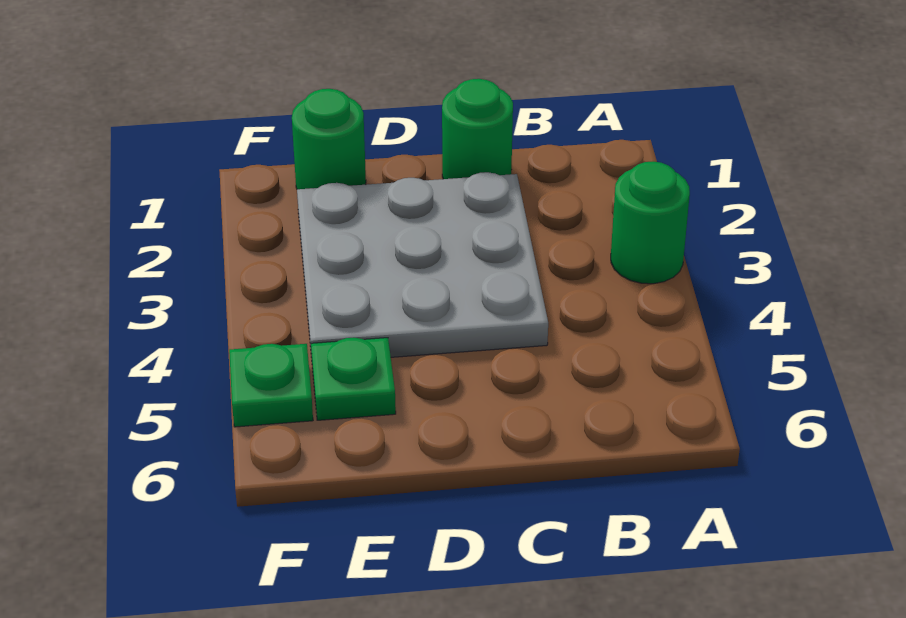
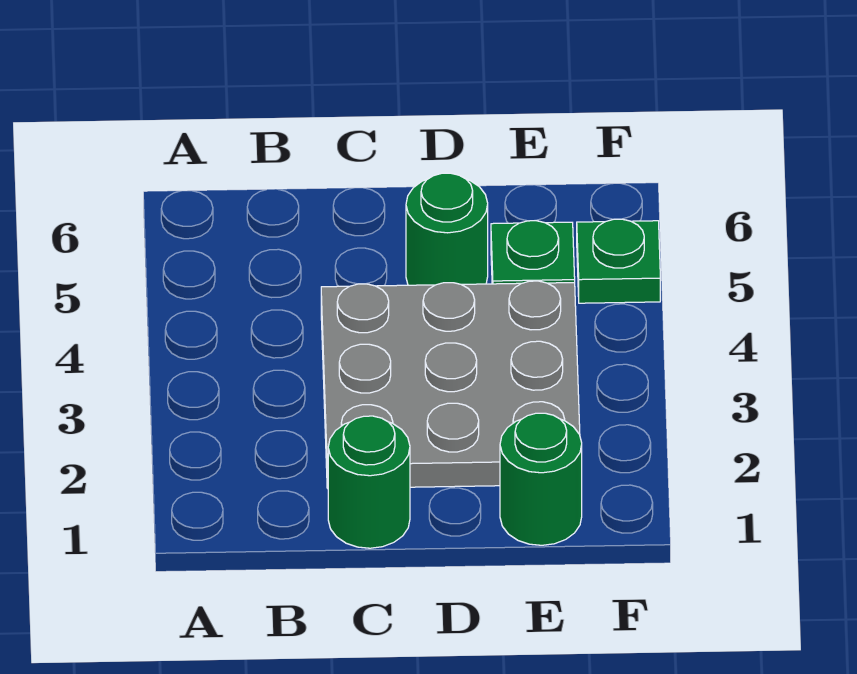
green round brick A3 level 1 -> green round brick D5 level 1

